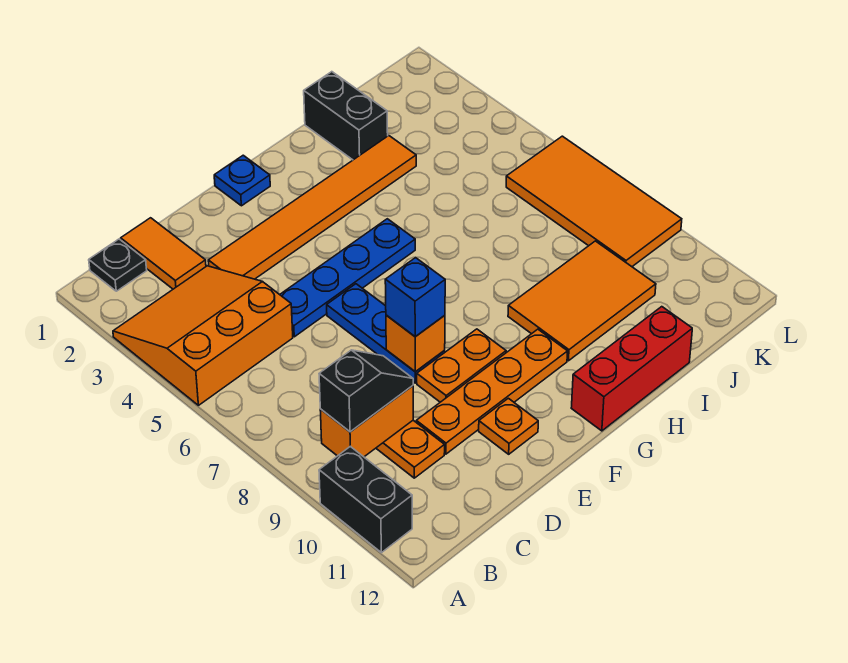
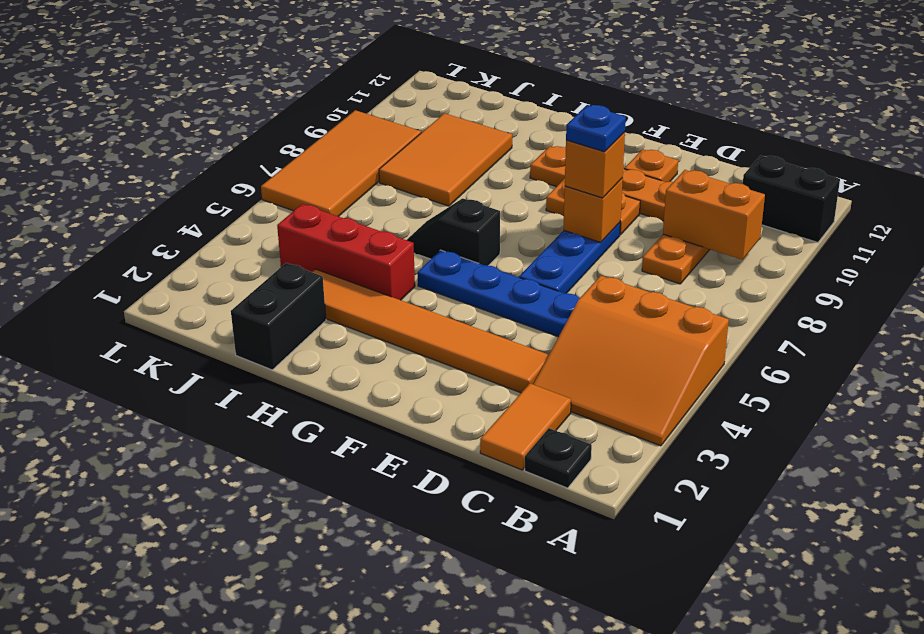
black brick A10:A11 level 1 -> black brick A11:B11 level 1
black slope B9:C9 level 3 top B -> black slope G6:H6 level 1 top G
blue brick E8 level 3 -> orange brick E8 level 3
blue plate F1 level 1 -> blue plate E8 level 4
red brick G12:I12 level 1 -> red brick H4:J4 level 1
orange tile H9:J10 level 1 -> orange tile I8:J10 level 1

